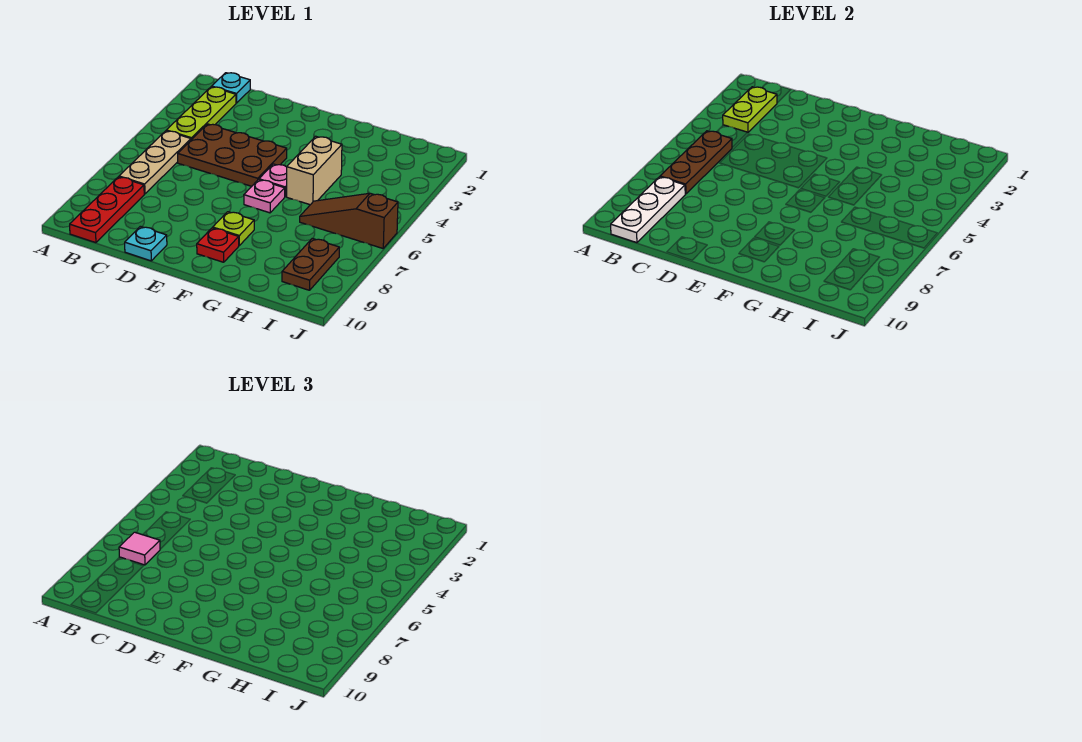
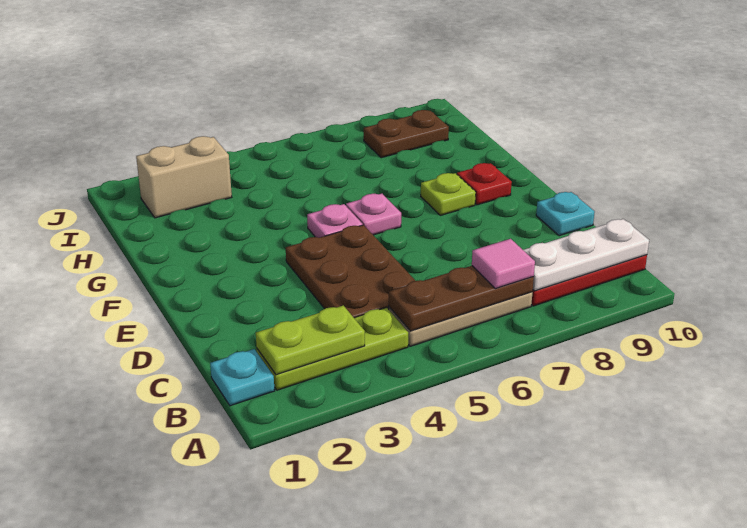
tan brick G4:G5 level 1 -> tan brick I2:I3 level 1
brown slope H6:J6 level 1 top J -> none

